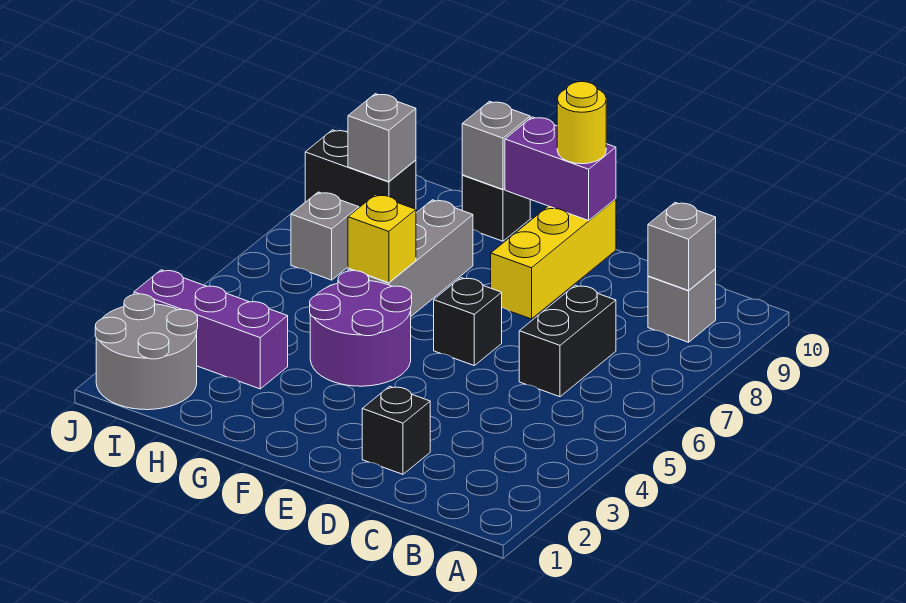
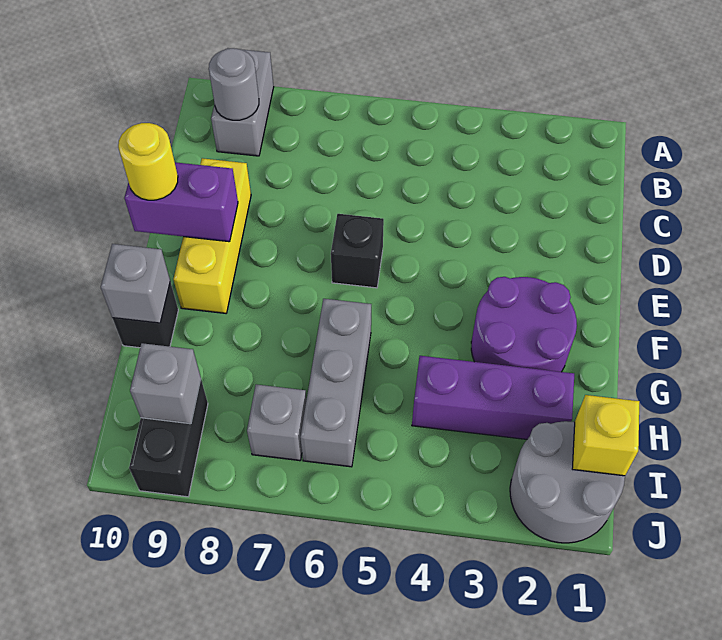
grey brick B9 level 1 -> grey brick A9:B9 level 1
grey brick B9 level 2 -> grey round brick B9 level 2
black brick C6:C7 level 1 -> none
black brick D2 level 1 -> none
yellow brick E8:E10 level 1 -> yellow brick D9:F9 level 1
purple brick E10:F10 level 2 -> purple brick E9:E10 level 2
purple round brick F4:G5 level 1 -> purple round brick F2:G3 level 1
grey brick G6:G8 level 1 -> grey brick G6:I6 level 1
yellow brick G6 level 2 -> yellow brick I1 level 2
purple brick H3:J3 level 1 -> purple brick H2:H4 level 1

